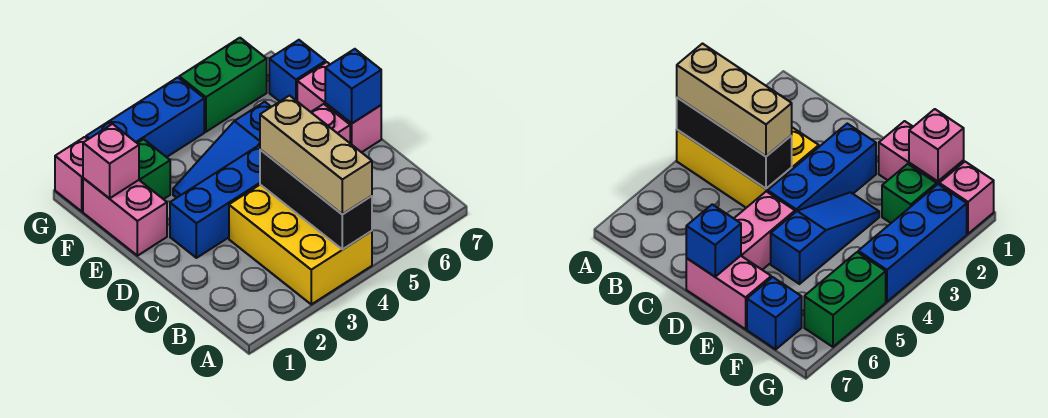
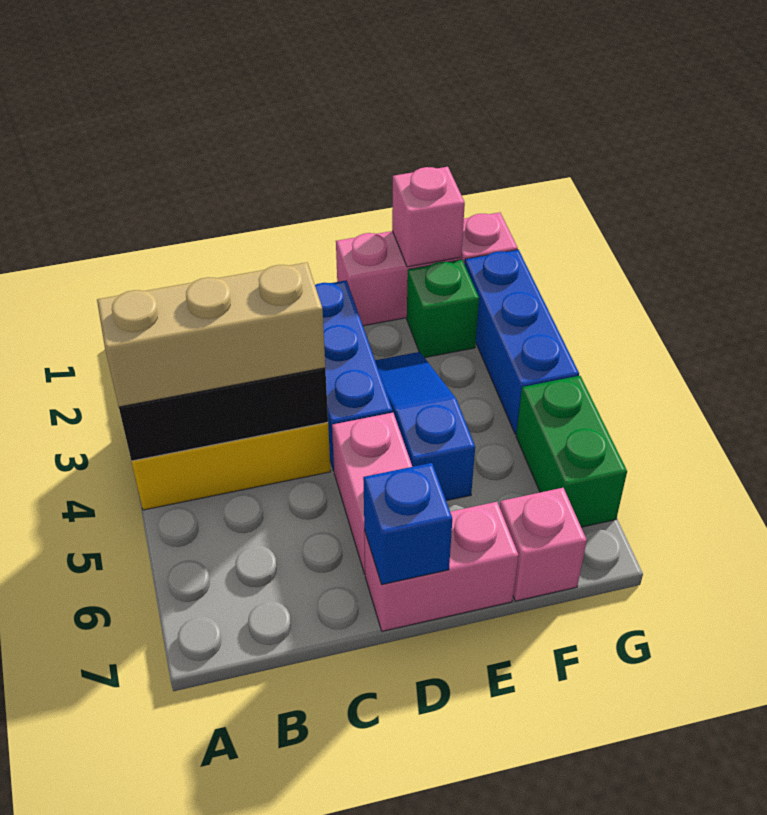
blue brick F7 level 1 -> pink brick F7 level 1

